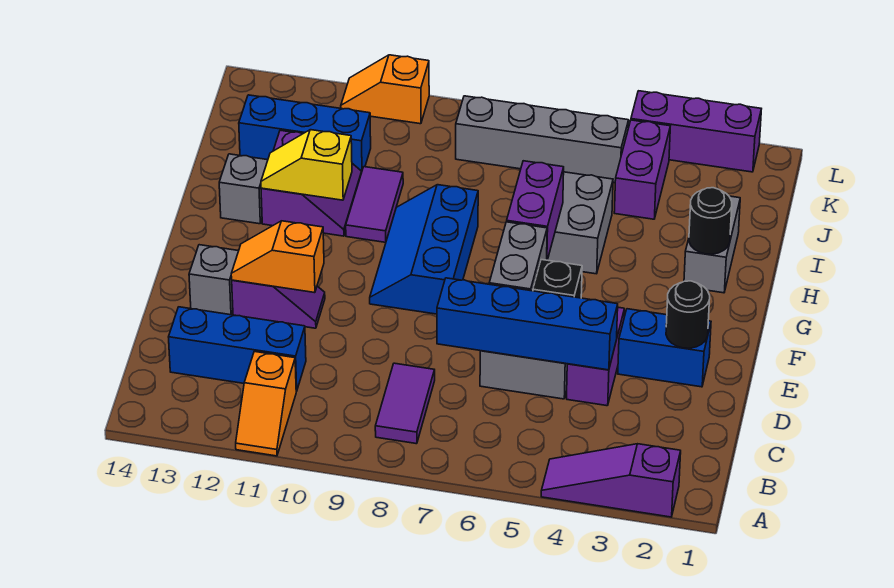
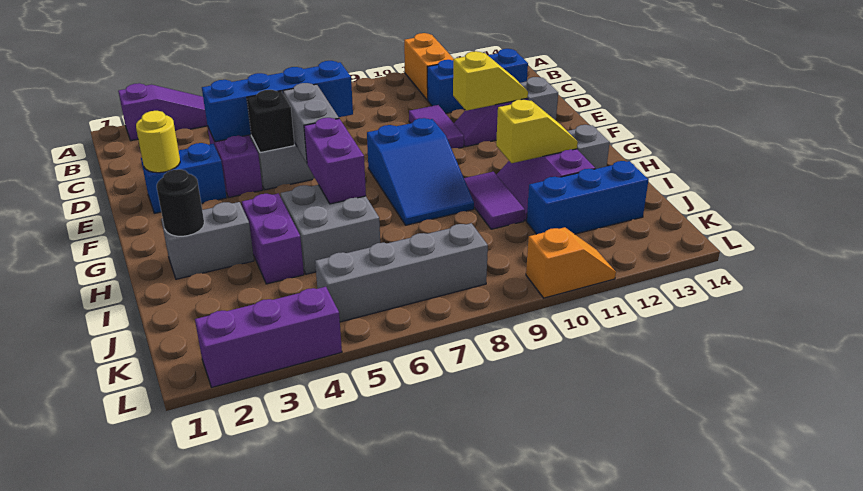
orange slope A11:B11 level 1 top B -> orange brick A11:B11 level 1
purple tile B8:C8 level 1 -> purple tile D10:E10 level 1
black round brick E2 level 2 -> yellow round brick E2 level 2
orange slope E11:E12 level 2 top 11 -> yellow slope E11:E12 level 2 top 11
blue slope F8:H9 level 1 top 8 -> blue slope F8:H9 level 1 top F
grey brick H2:I2 level 1 -> grey brick H2:H3 level 1
purple brick J4:K4 level 1 -> purple brick H4:I4 level 1

